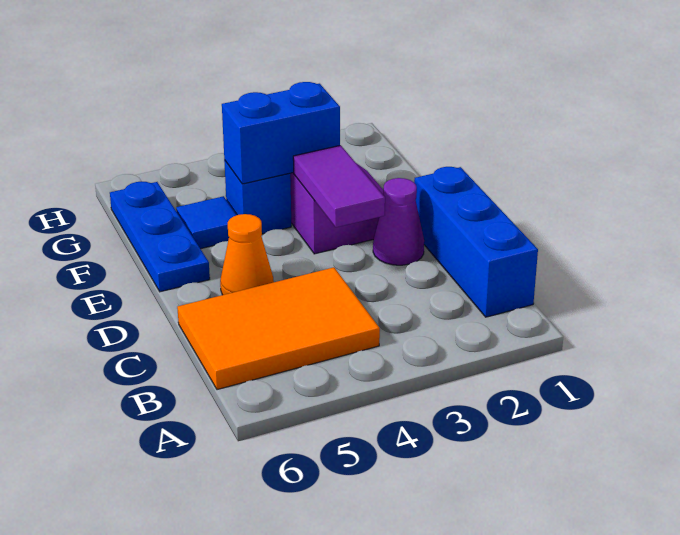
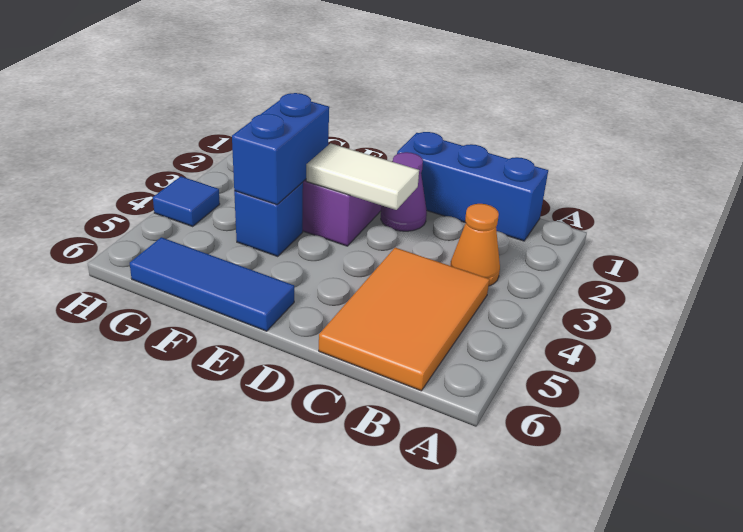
purple tile D3:E3 level 2 -> white tile D3:E3 level 2
orange cone D5 level 1 -> orange cone B3 level 1
blue plate E6:G6 level 1 -> blue tile E6:G6 level 1
blue tile F5 level 1 -> blue tile H4 level 1

